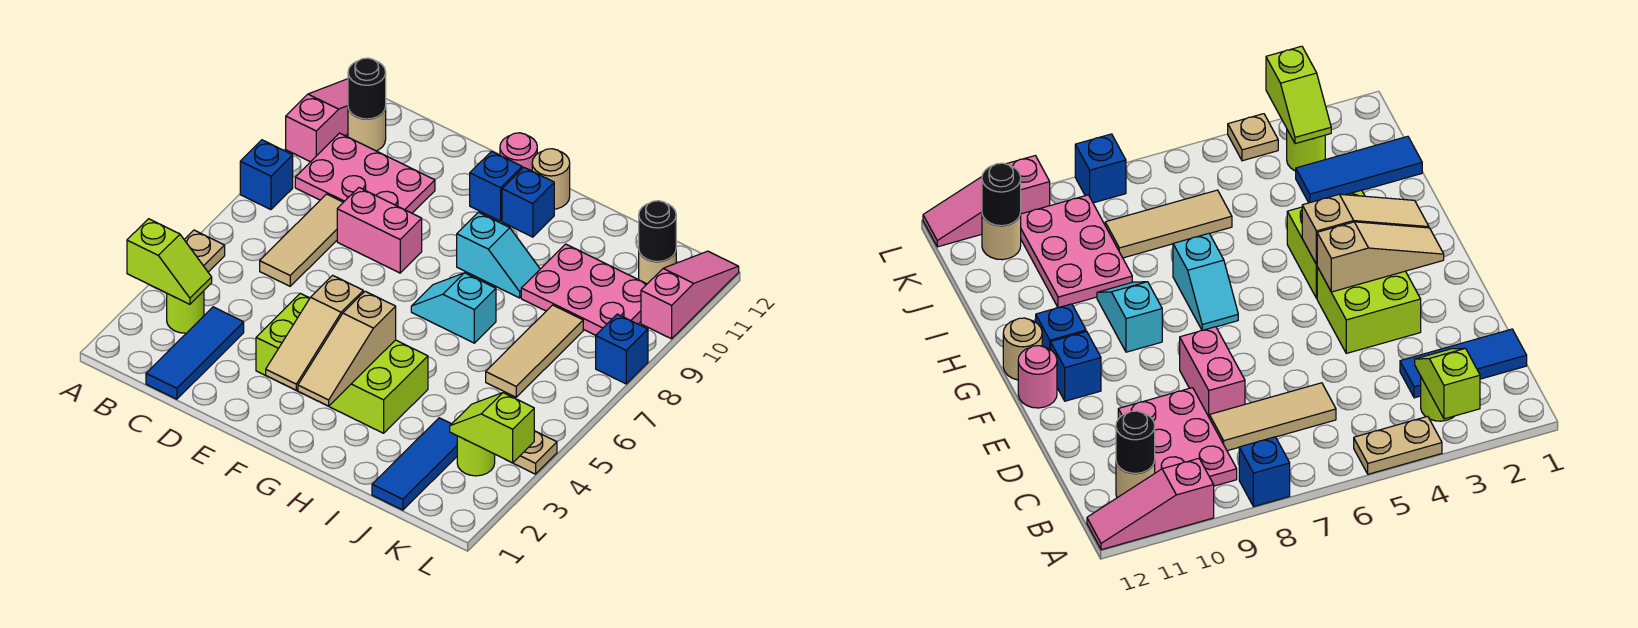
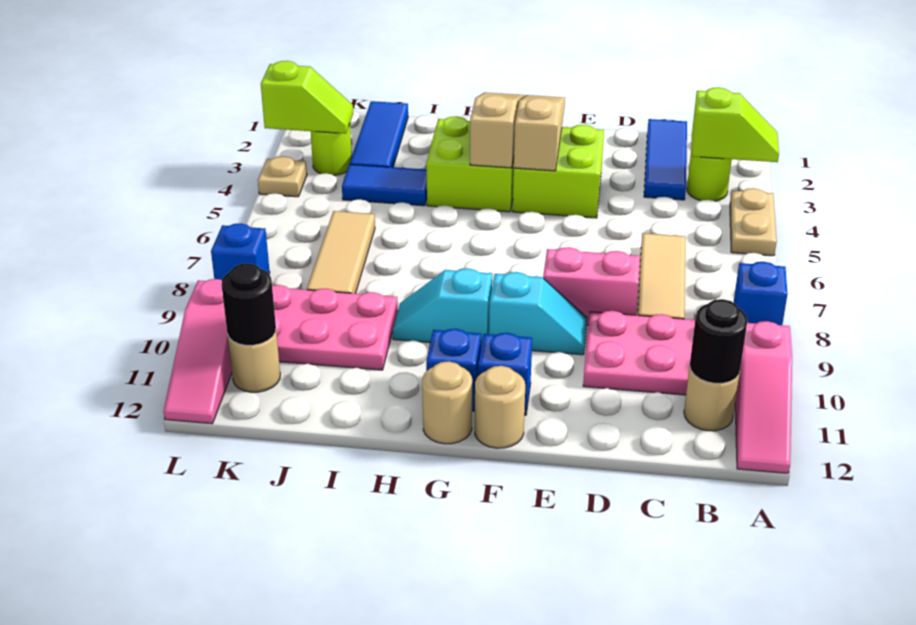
lime slope A3:B3 level 2 top A -> lime slope A3:B3 level 2 top B
pink round brick F12 level 1 -> tan round brick F12 level 1
cyan slope G7:H7 level 1 top H -> cyan slope E9:F9 level 1 top F
none -> blue tile I4:J4 level 1

